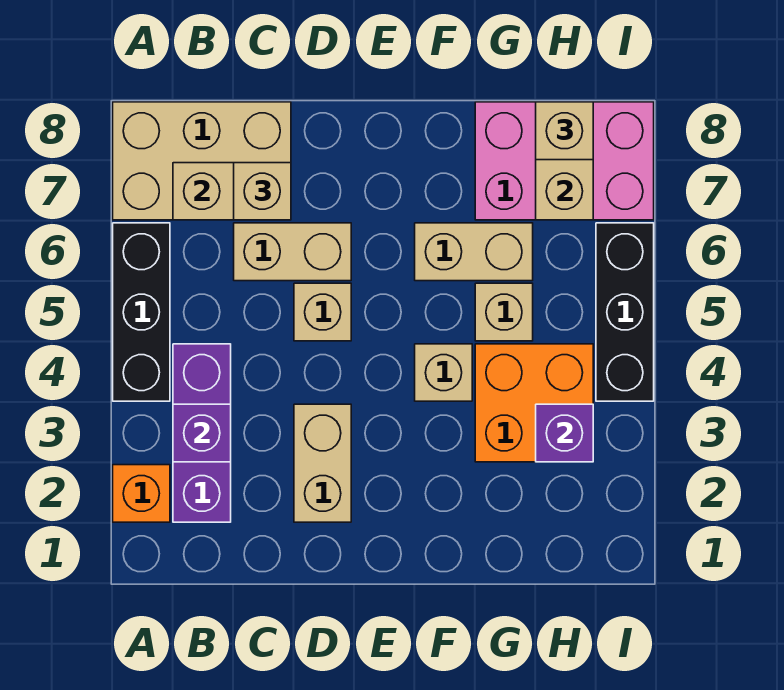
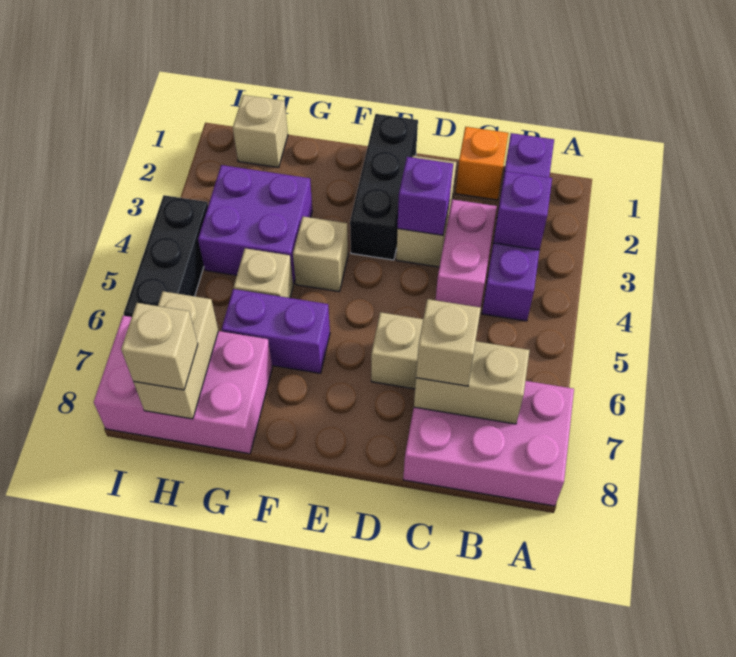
orange brick A2 level 1 -> orange brick C1 level 1
black brick A4:A6 level 1 -> black brick E1:E3 level 1
tan brick A7:C8 level 1 -> pink brick A7:C8 level 1
purple brick B2:B4 level 1 -> purple brick B1:B4 level 1
none -> pink brick C3:C4 level 1
tan brick D5 level 1 -> tan brick H1 level 1
tan brick F6:G6 level 1 -> purple brick F6:G6 level 1
orange brick G3:H4 level 1 -> purple brick G3:H4 level 1
purple brick H3 level 2 -> purple brick D3 level 2

